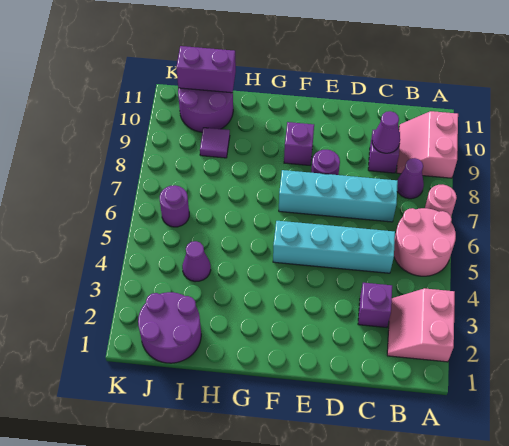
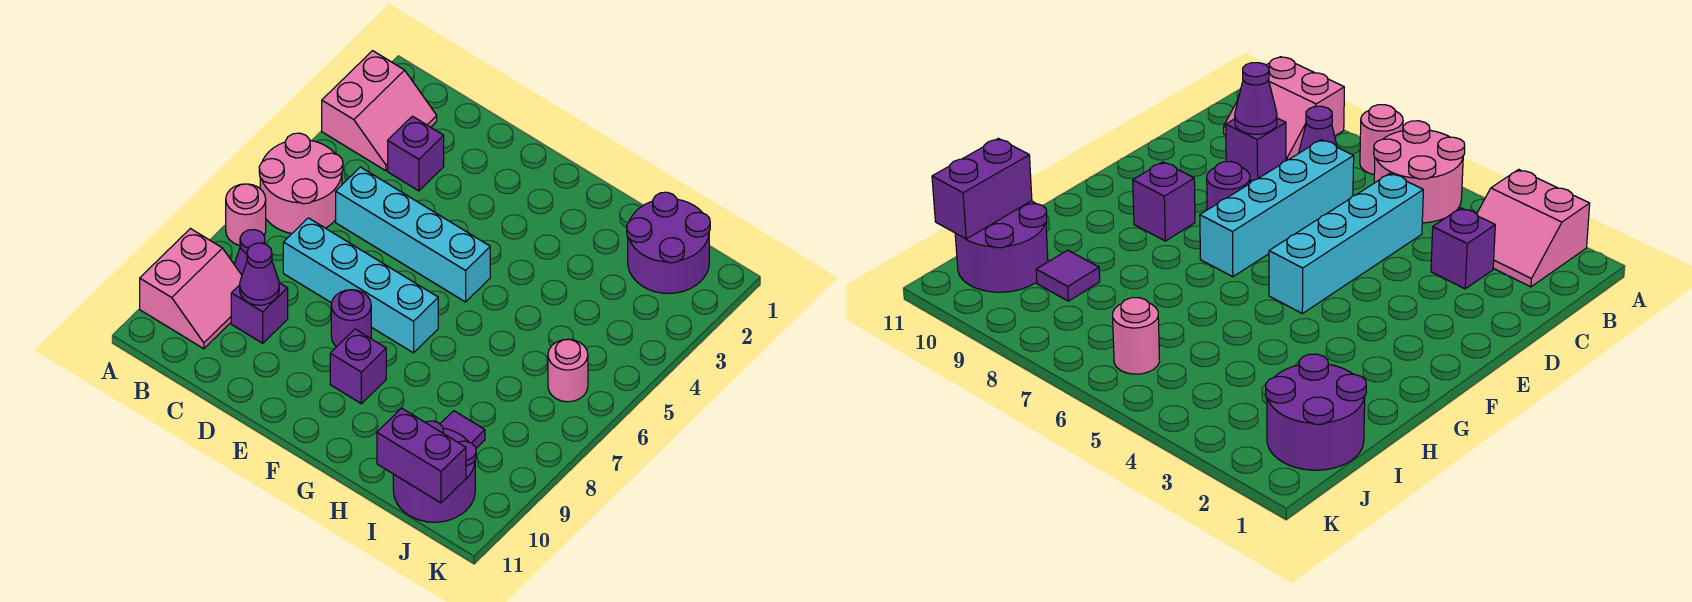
purple cone I4 level 1 -> none
purple round brick J6 level 1 -> pink round brick J6 level 1

